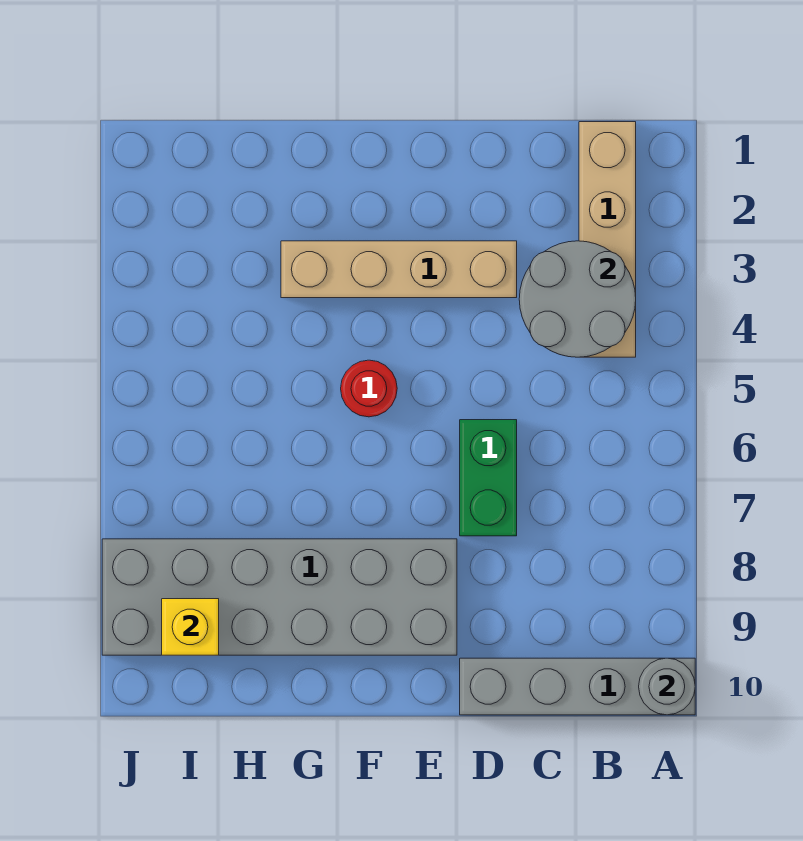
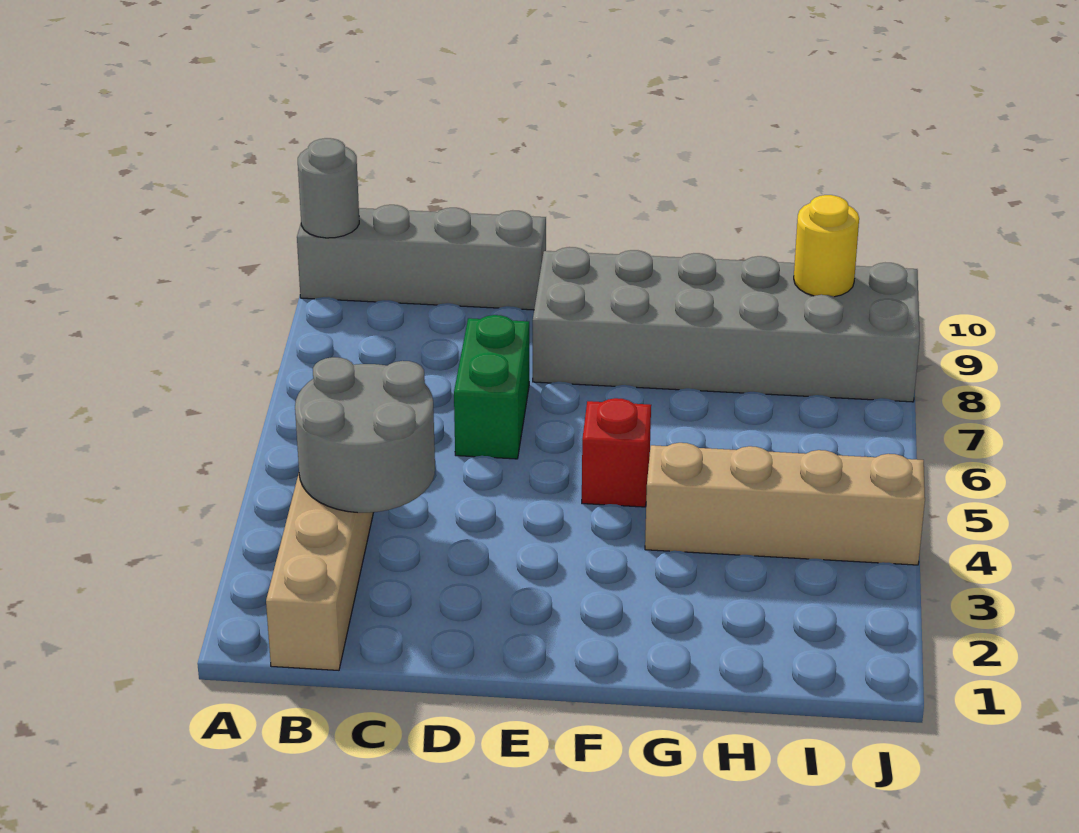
tan brick D3:G3 level 1 -> tan brick G4:J4 level 1
red round brick F5 level 1 -> red brick F5 level 1
yellow brick I9 level 2 -> yellow round brick I9 level 2

